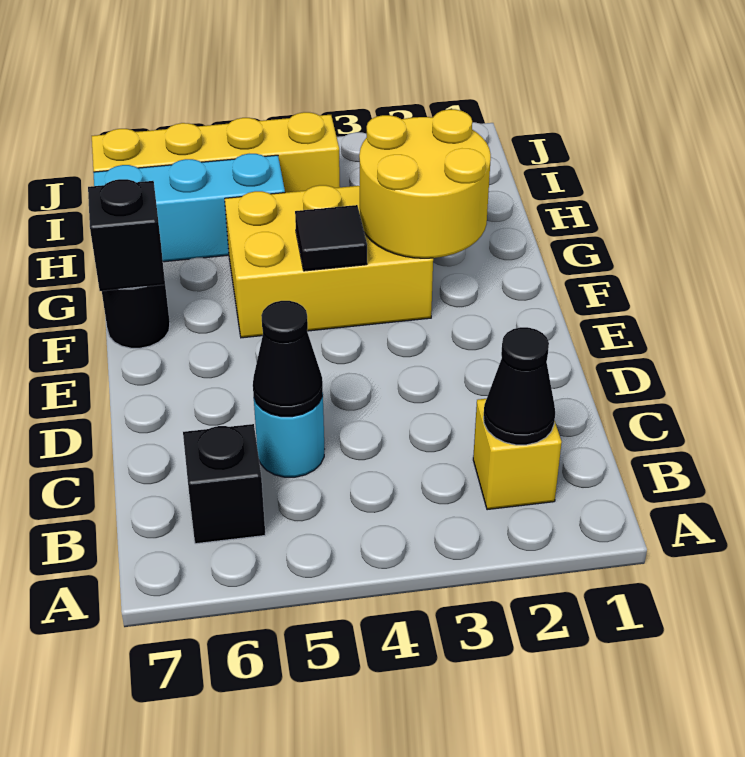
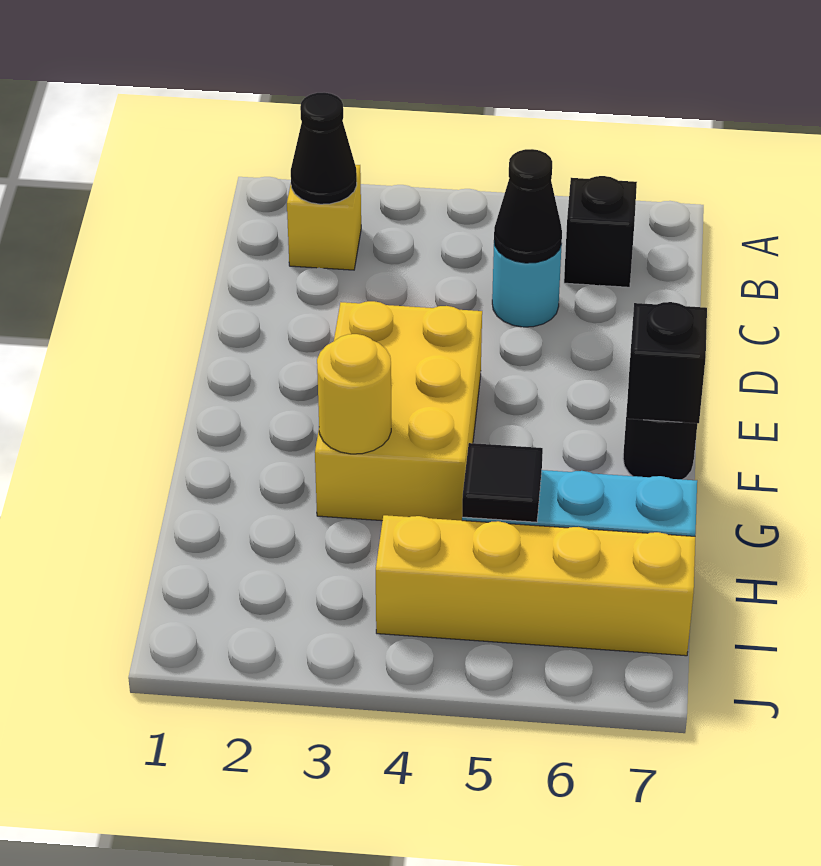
yellow round brick F2:G3 level 2 -> yellow round brick G3 level 2
yellow brick F3:G5 level 1 -> yellow brick E3:G4 level 1
black tile F4 level 2 -> black tile H5 level 2

